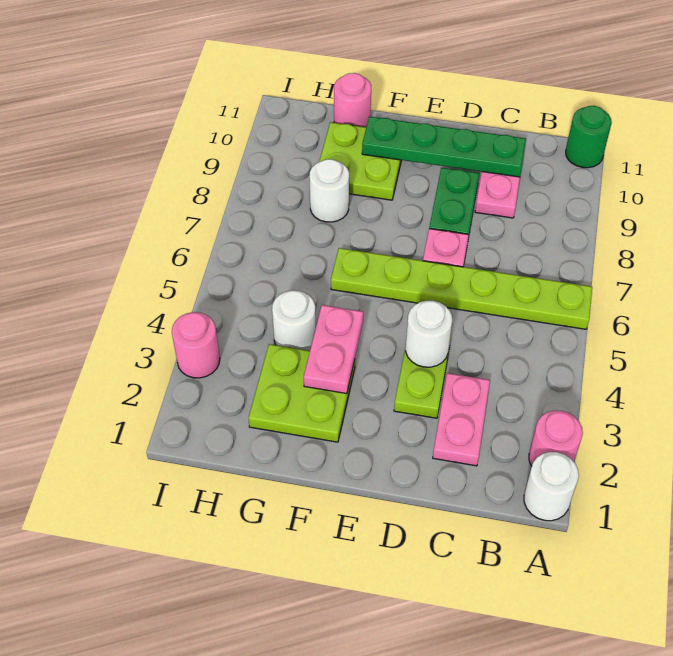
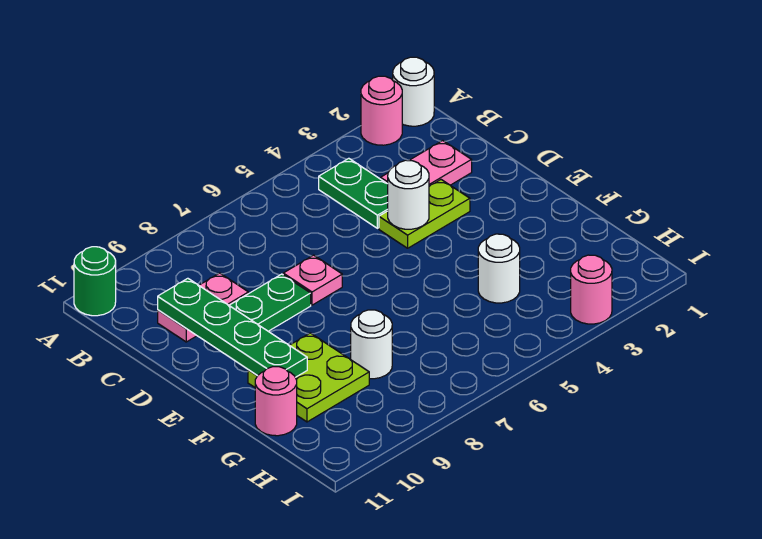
lime plate A6:F6 level 1 -> none
none -> green plate B4:C4 level 1
lime plate F2:G3 level 1 -> none
pink plate F3:F4 level 2 -> none

